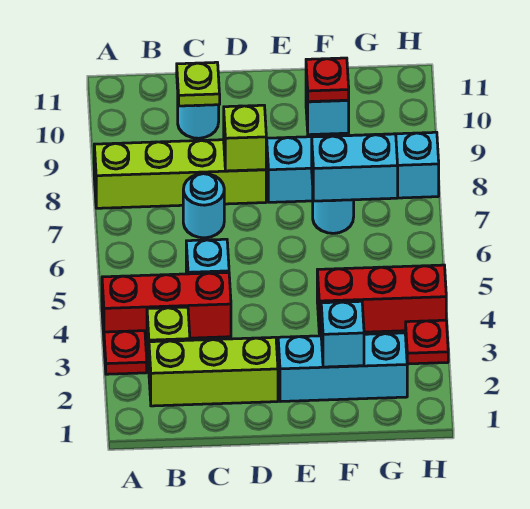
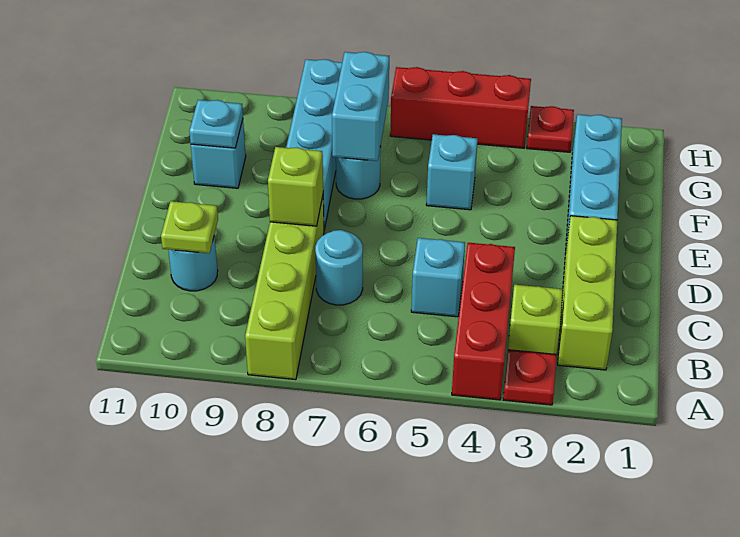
cyan brick F2 level 2 -> cyan brick F5 level 1
red brick F4:H4 level 1 -> red brick H4:H6 level 1
red plate F10 level 2 -> cyan plate F10 level 2

